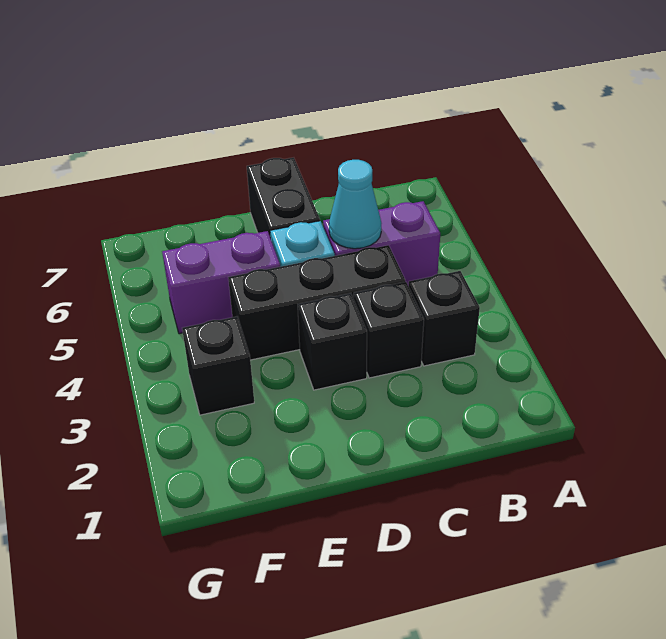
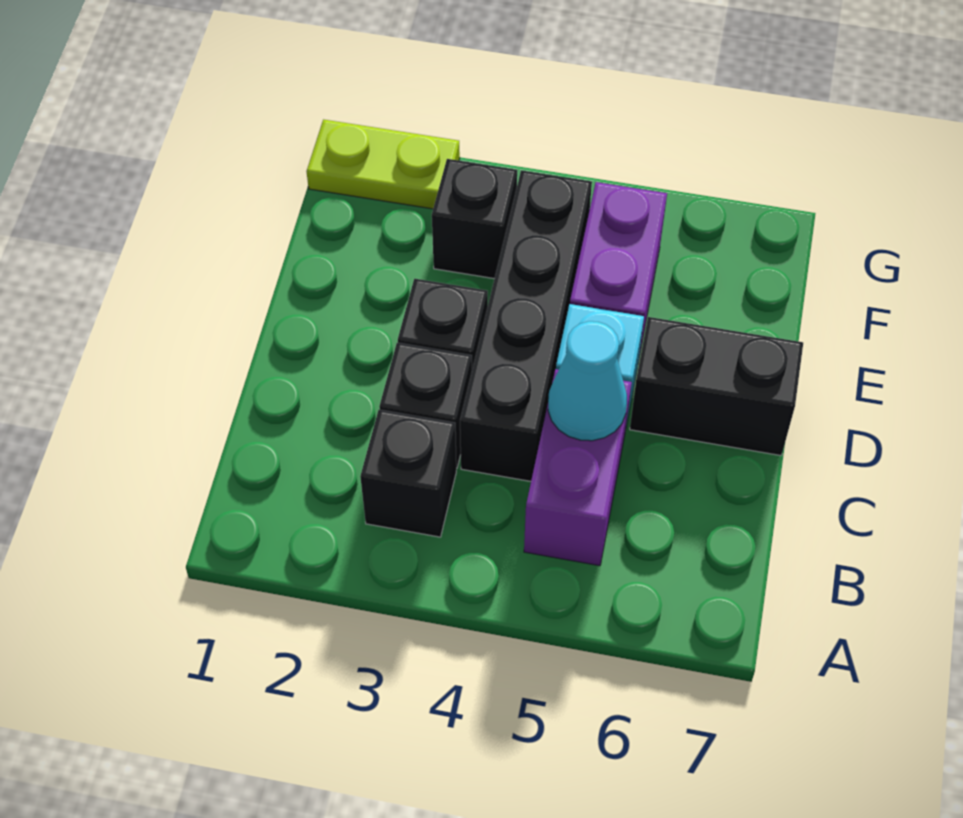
black brick C4:E4 level 1 -> black brick C4:F4 level 1
none -> lime plate G1:G2 level 1

